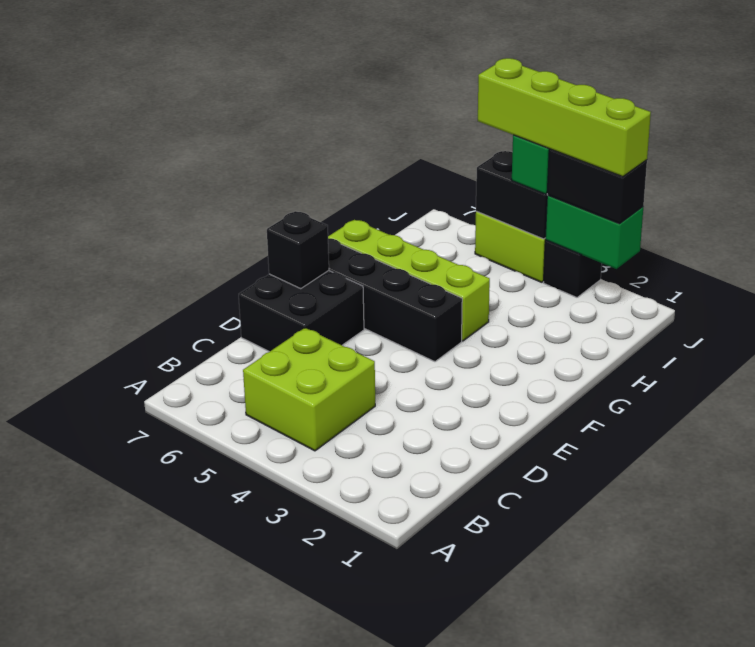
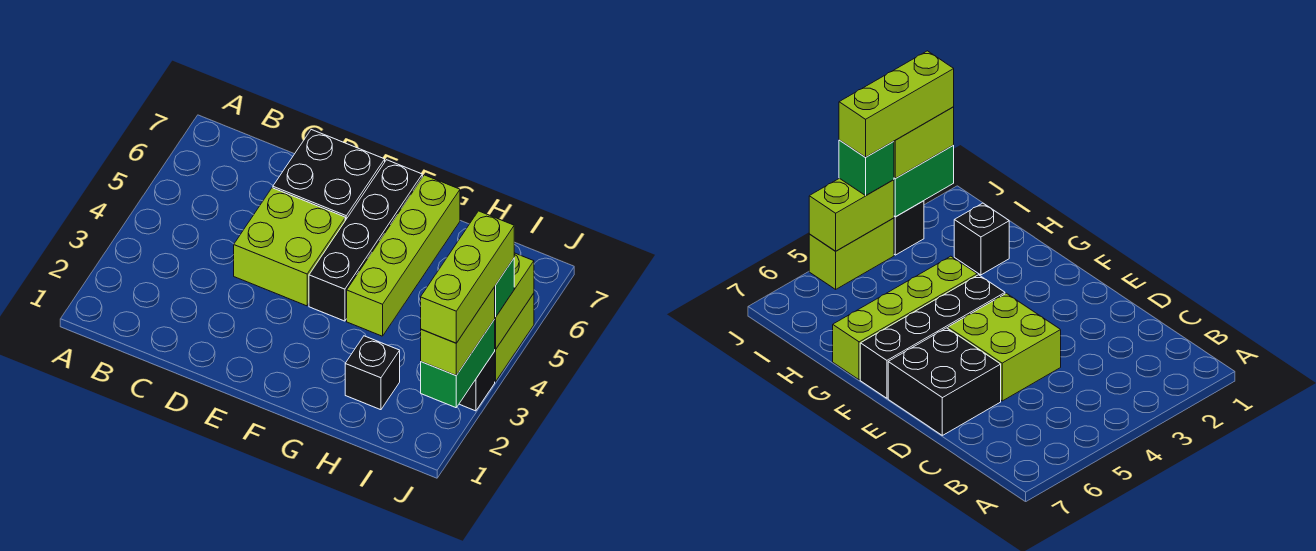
lime brick B4:C5 level 1 -> lime brick D4:E5 level 1
black brick E7 level 2 -> black brick H2 level 1
black brick J2:J3 level 3 -> lime brick J2:J3 level 3
lime brick J2:J5 level 4 -> lime brick J2:J4 level 4
black brick J4:J5 level 2 -> lime brick J4:J5 level 2

